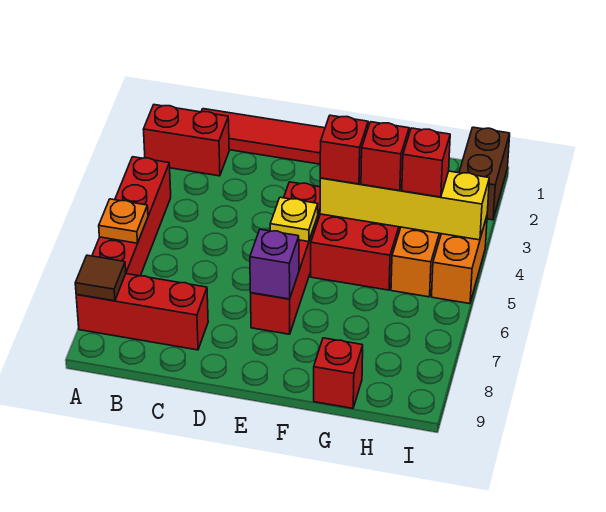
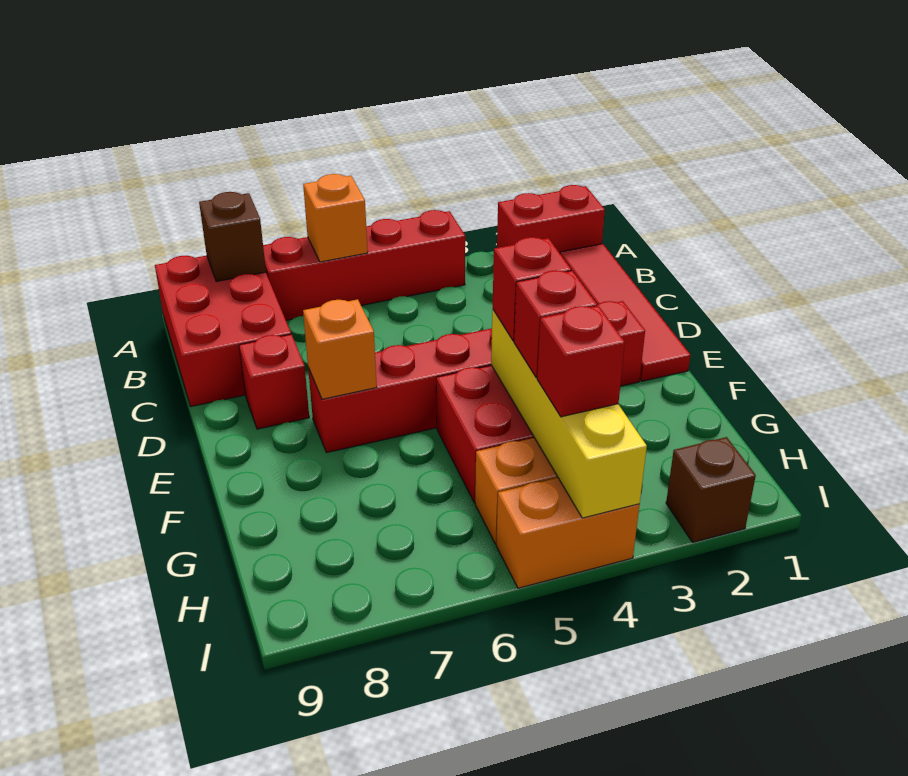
red brick A2:B2 level 1 -> red brick A1:A2 level 1
orange plate A6 level 2 -> orange brick A6 level 2
red brick A8:C8 level 1 -> red brick A8:C9 level 1
brown tile A8 level 2 -> brown brick A8 level 2
red brick E4:E7 level 1 -> red brick E2:E7 level 1
yellow plate E5 level 2 -> none
purple brick E7 level 2 -> orange brick E7 level 2
red brick G9 level 1 -> red brick D8 level 1
brown brick I1:I2 level 1 -> brown brick I2 level 1

